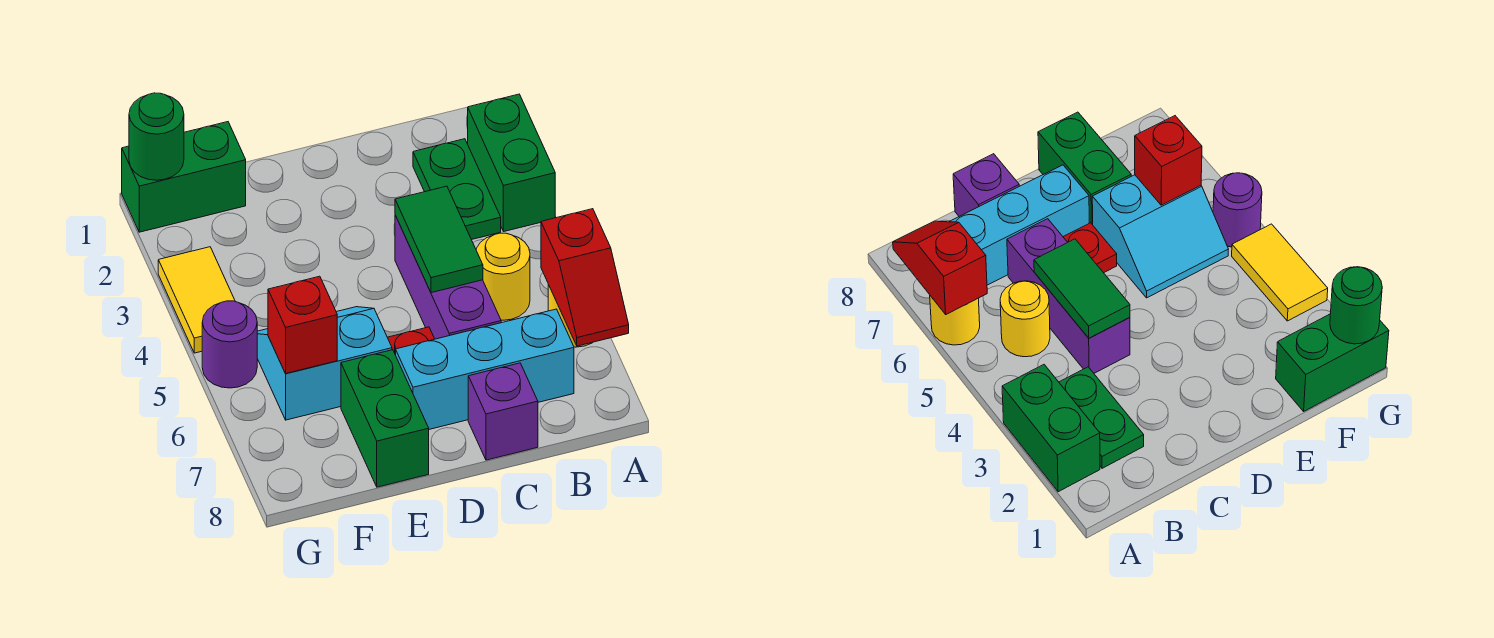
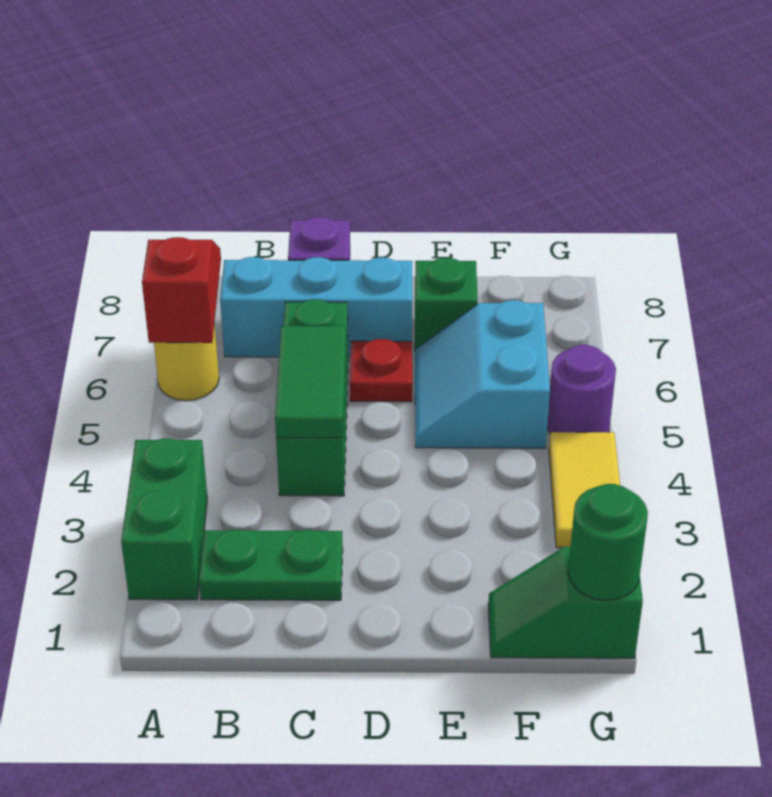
green plate B2:B3 level 1 -> green plate B2:C2 level 1
yellow round brick B5 level 1 -> none
purple brick C4:C6 level 1 -> green brick C4:C6 level 1
cyan slope E5:F6 level 1 top 6 -> cyan slope E5:F6 level 1 top F
green brick E7:E8 level 1 -> green brick E7 level 1
green brick F1:G1 level 1 -> green slope F1:G1 level 1 top G
red brick F6 level 2 -> none

